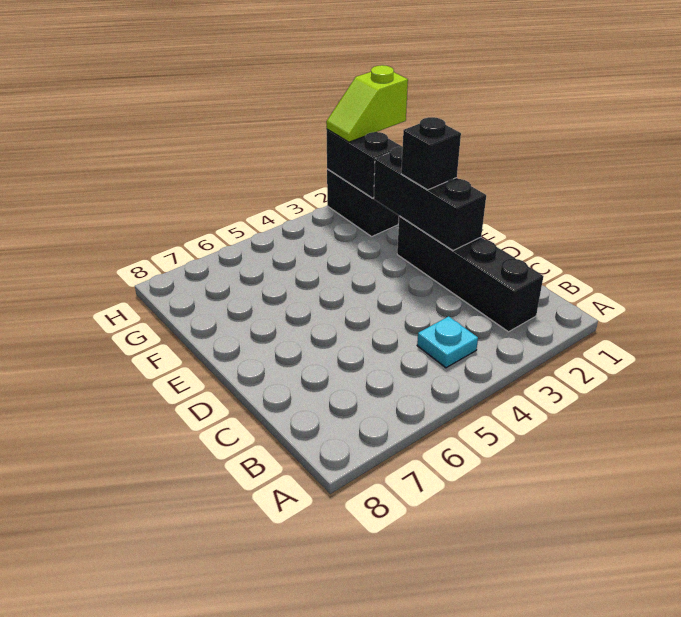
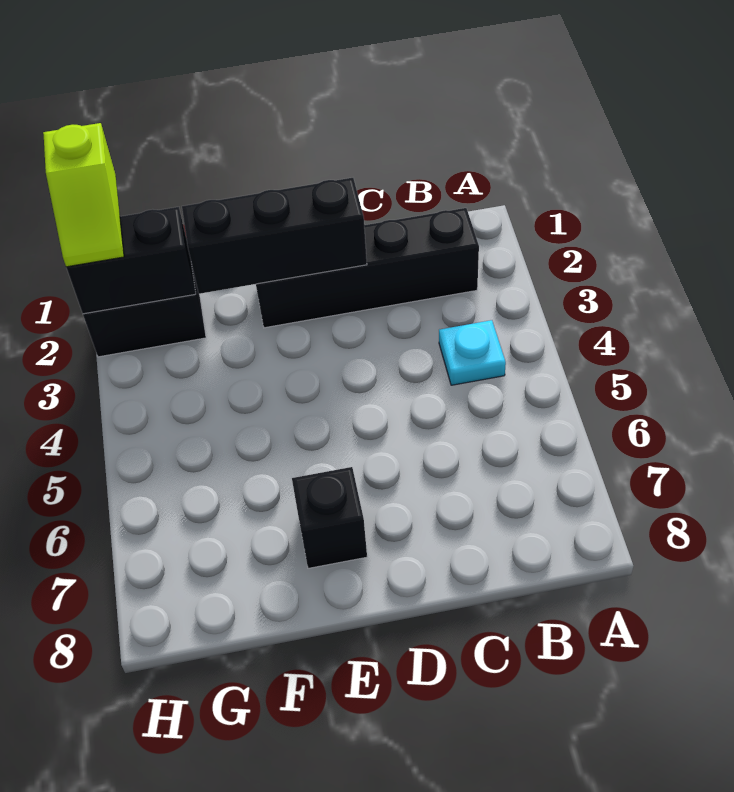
black brick E2 level 3 -> black brick E7 level 1

